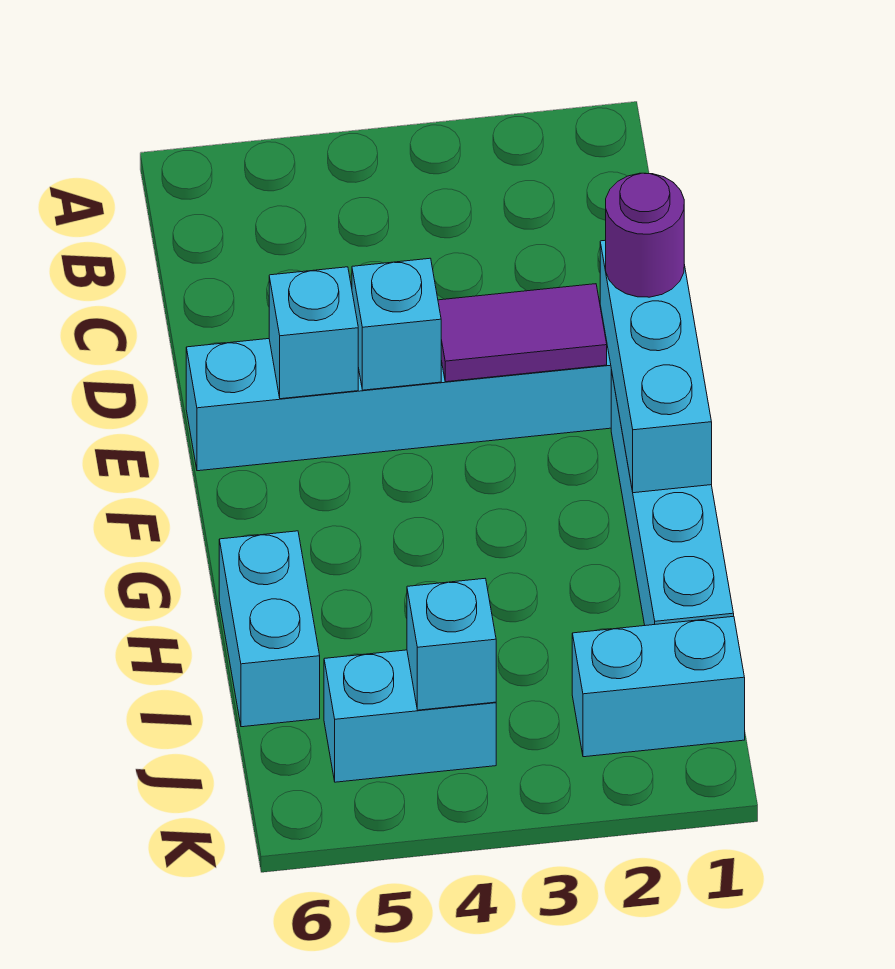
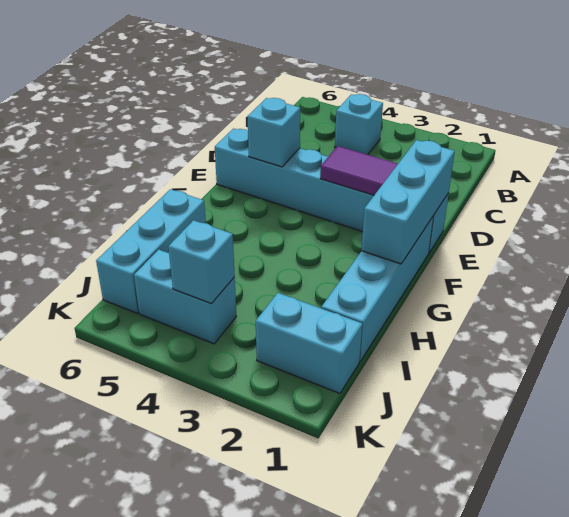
purple round brick E1 level 3 -> none
cyan brick E4 level 2 -> cyan brick B4 level 1
cyan brick H6:I6 level 1 -> cyan brick H6:J6 level 1

